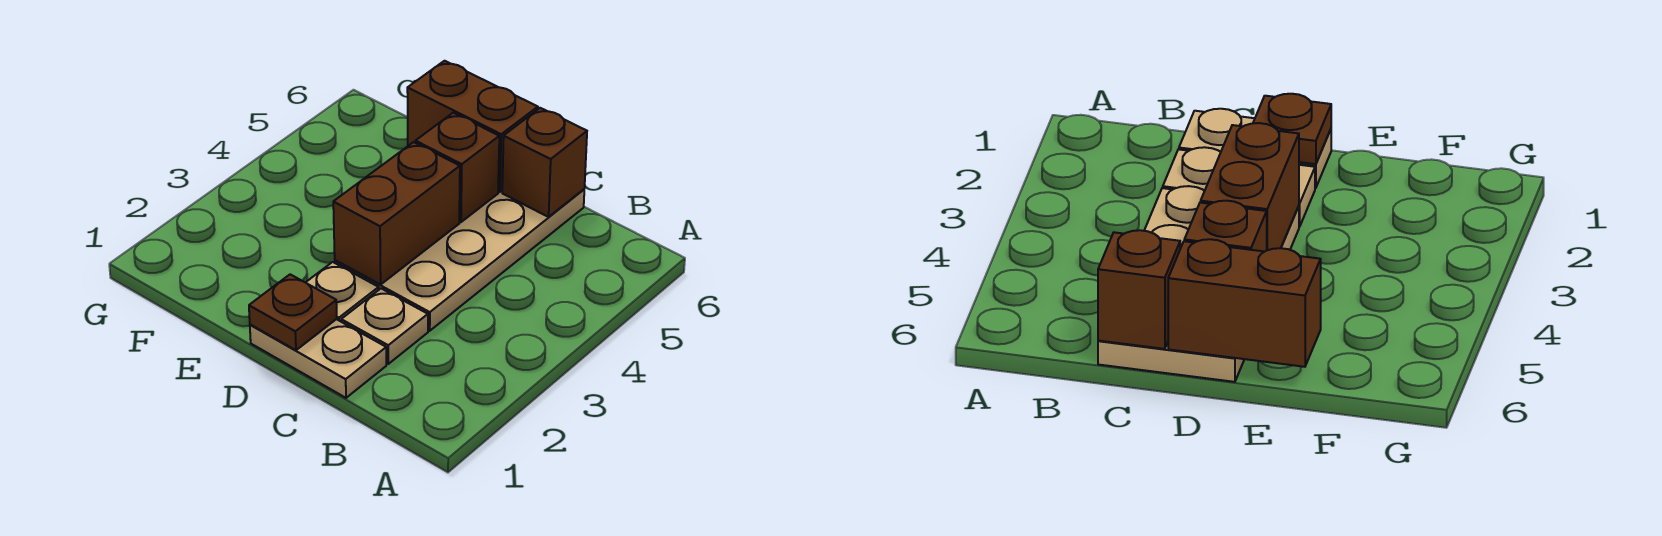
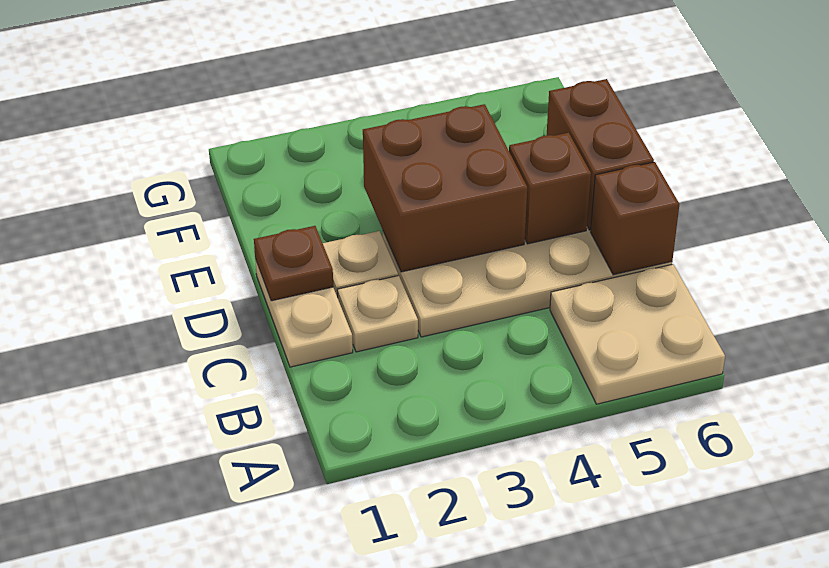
none -> tan plate A5:B6 level 1
brown brick D3:D4 level 2 -> brown brick D3:E4 level 2

